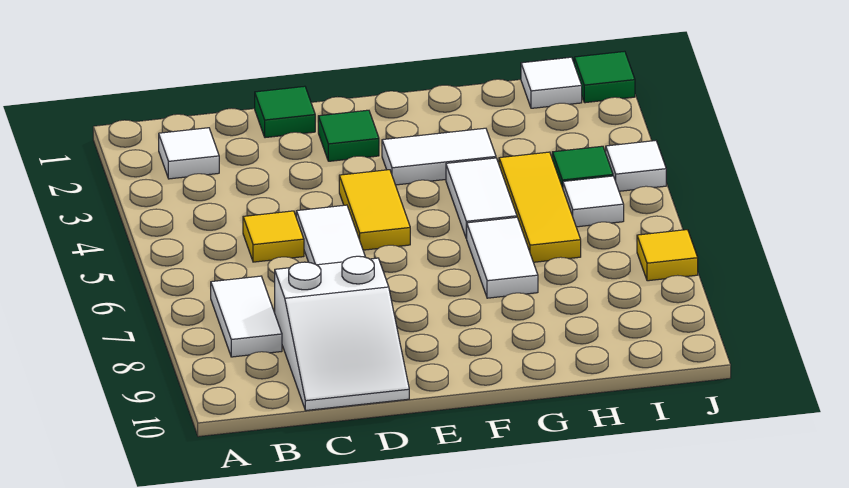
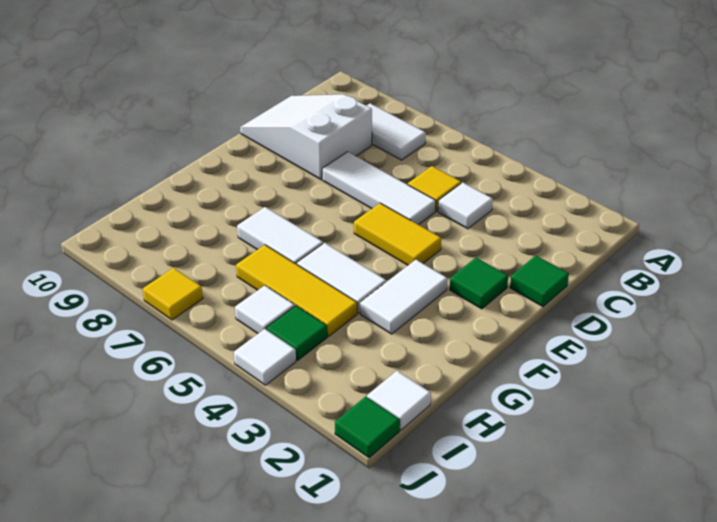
white tile B2 level 1 -> white tile C4 level 1

